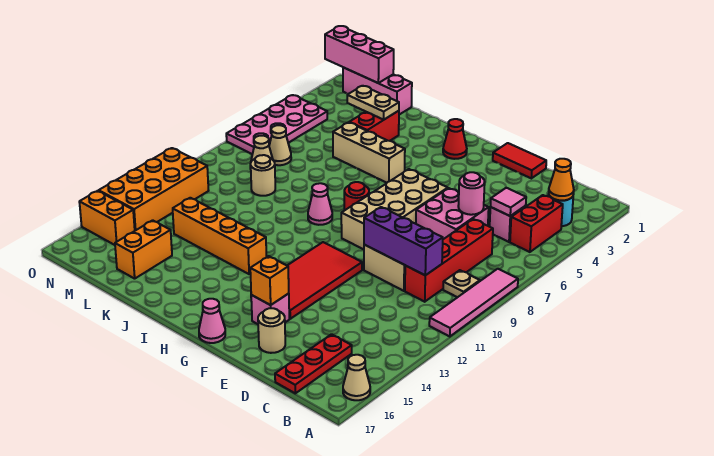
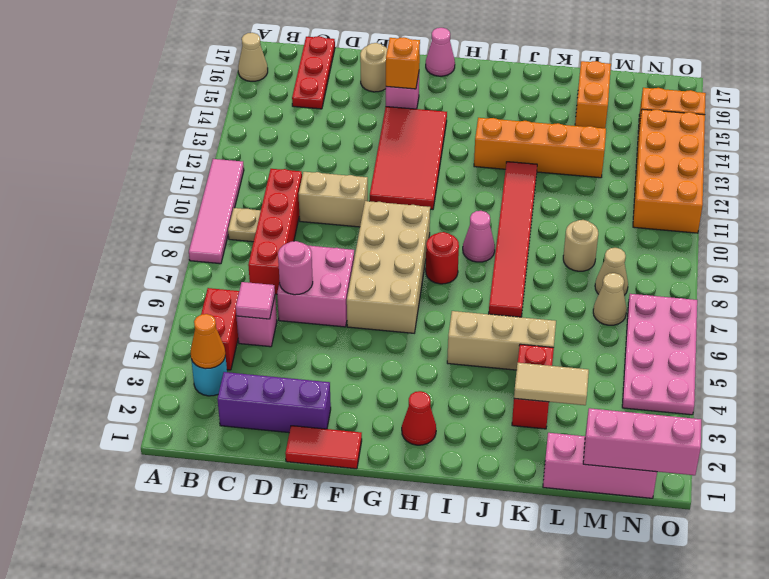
purple brick C10:E10 level 2 -> purple brick C2:E2 level 1
none -> red tile J7:J12 level 1
tan plate K3:L3 level 2 -> tan tile K3:L3 level 2

